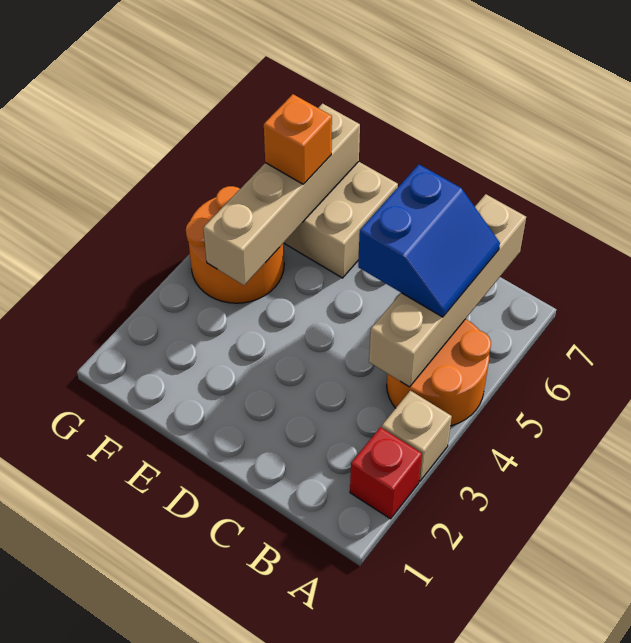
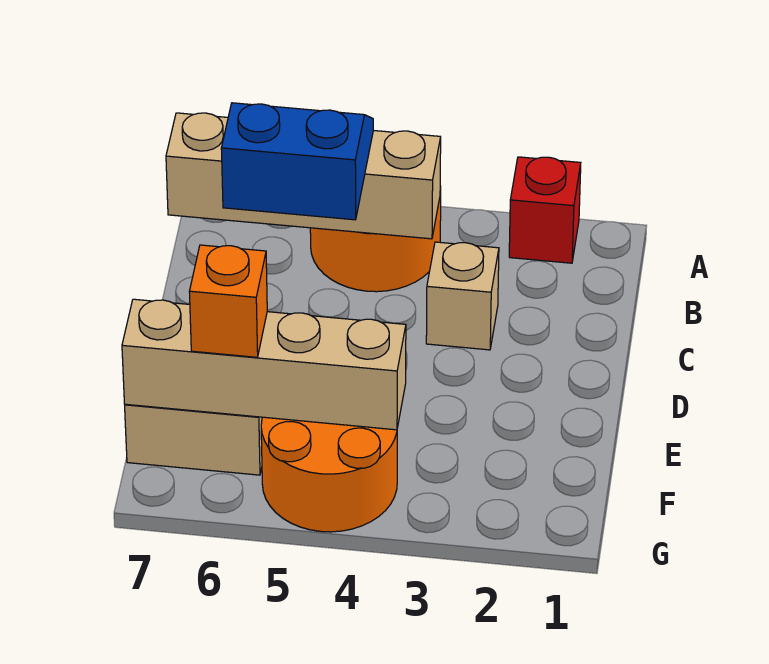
tan brick A3 level 1 -> tan brick C3 level 1

